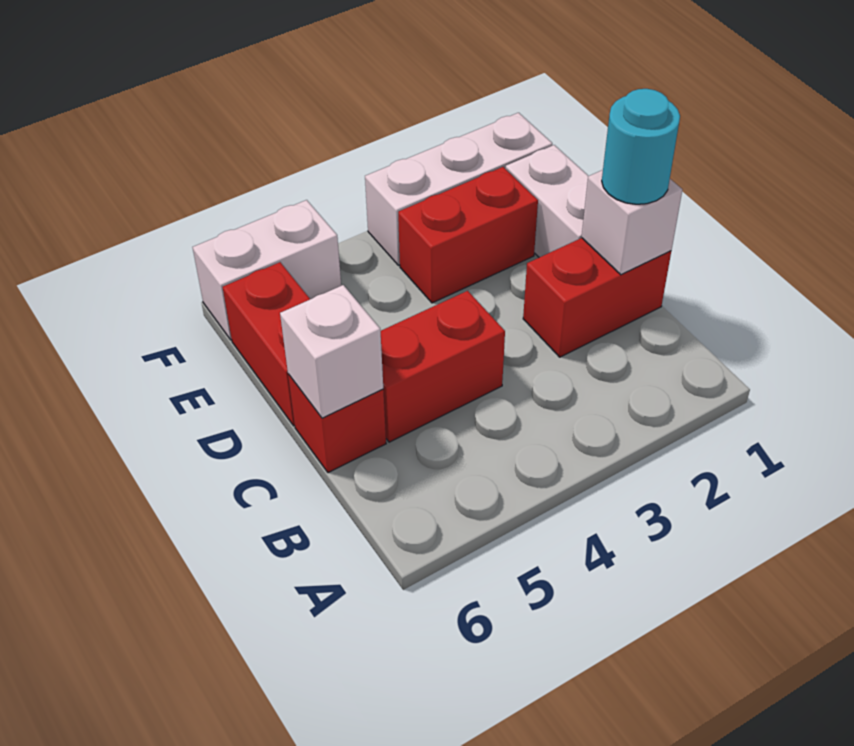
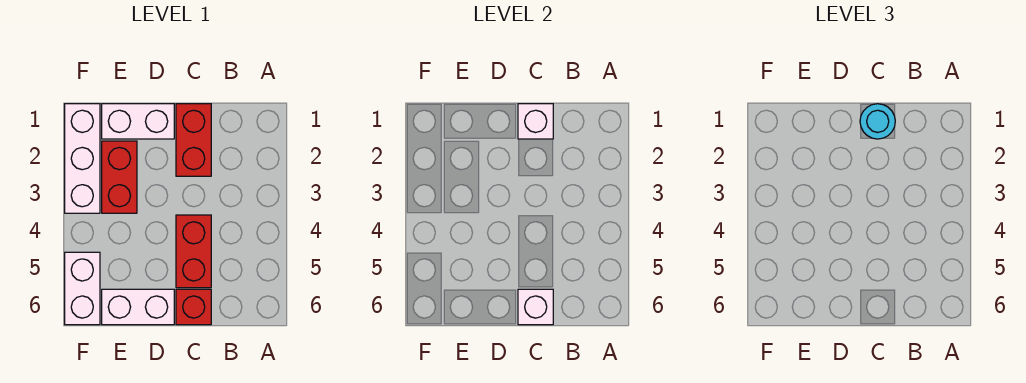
red brick D6:E6 level 1 -> white brick D6:E6 level 1

